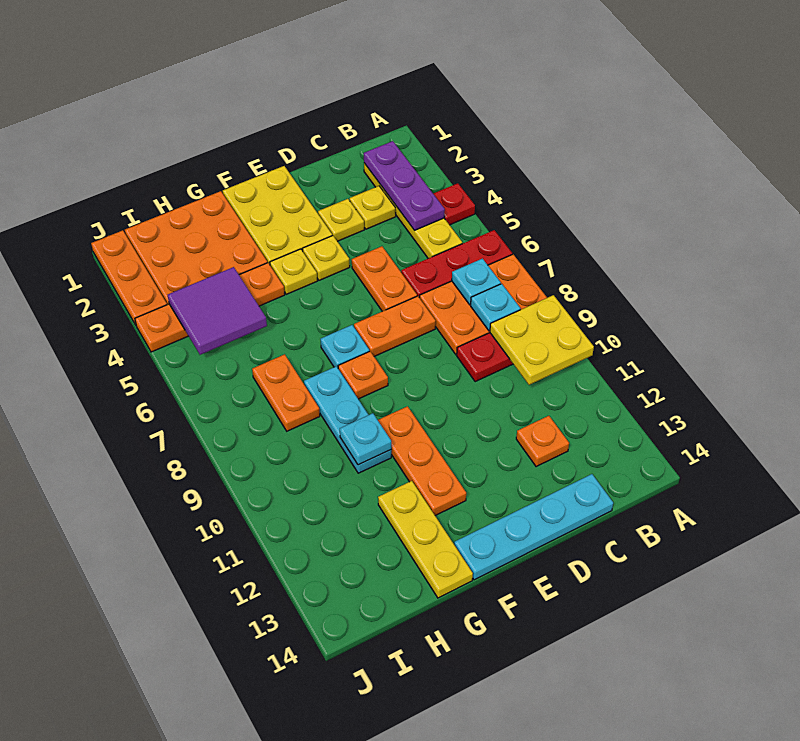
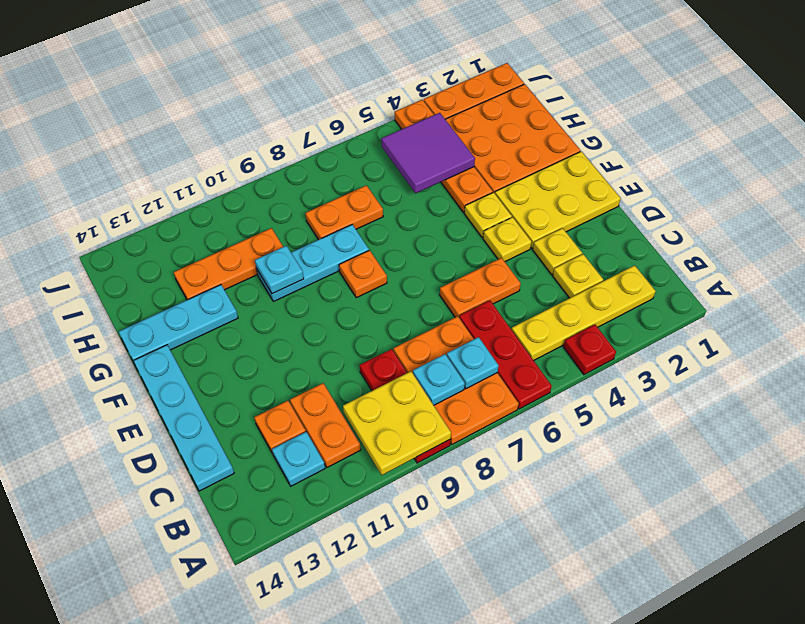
purple plate B2:B4 level 2 -> none
orange plate D7:E7 level 1 -> orange plate B11:C11 level 1
cyan plate F7 level 1 -> cyan plate B12 level 1
orange plate F10:F12 level 1 -> orange plate H10:H12 level 1
yellow plate G12:G14 level 1 -> cyan plate G12:G14 level 1

